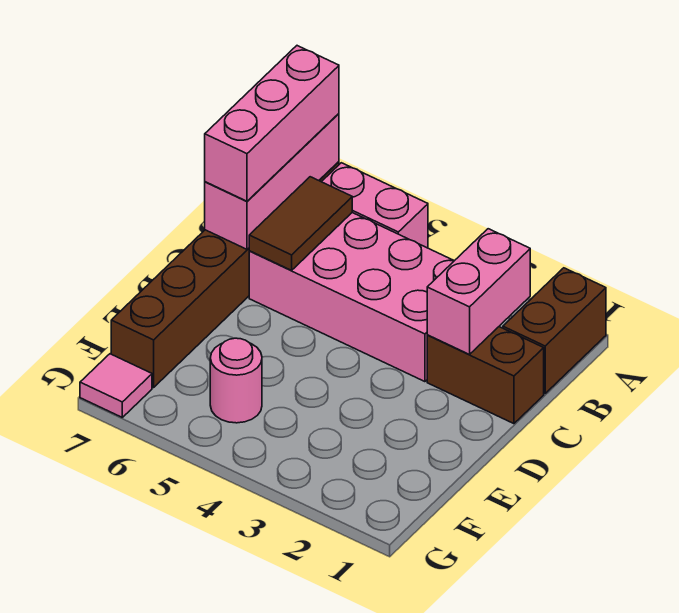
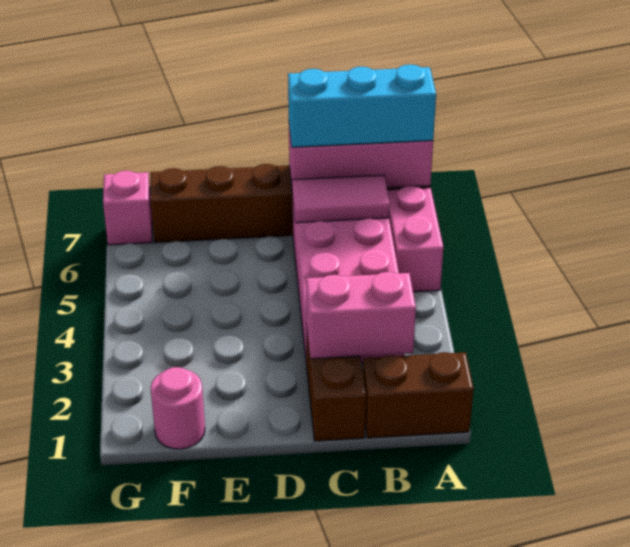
pink brick A7:C7 level 3 -> cyan brick A7:C7 level 3
brown tile B6:C6 level 2 -> pink tile B6:C6 level 2
pink round brick F5 level 1 -> pink round brick F1 level 1
pink tile G7 level 1 -> pink brick G7 level 1

